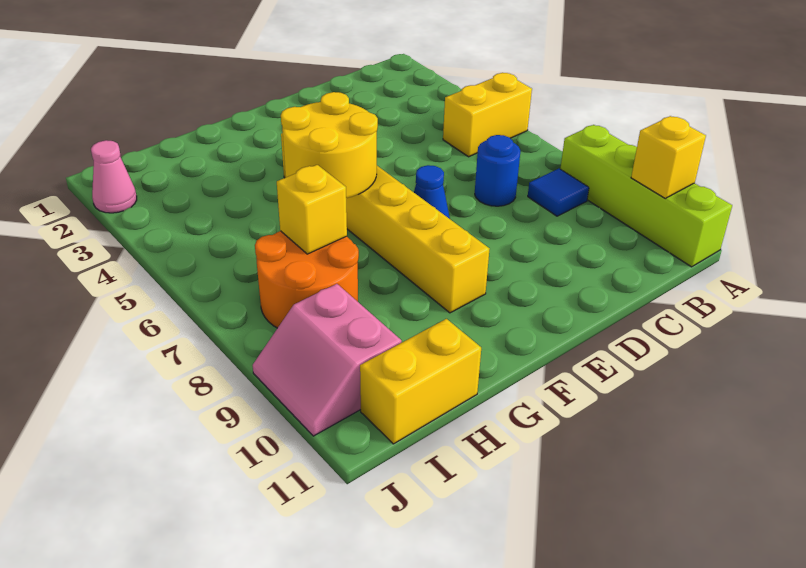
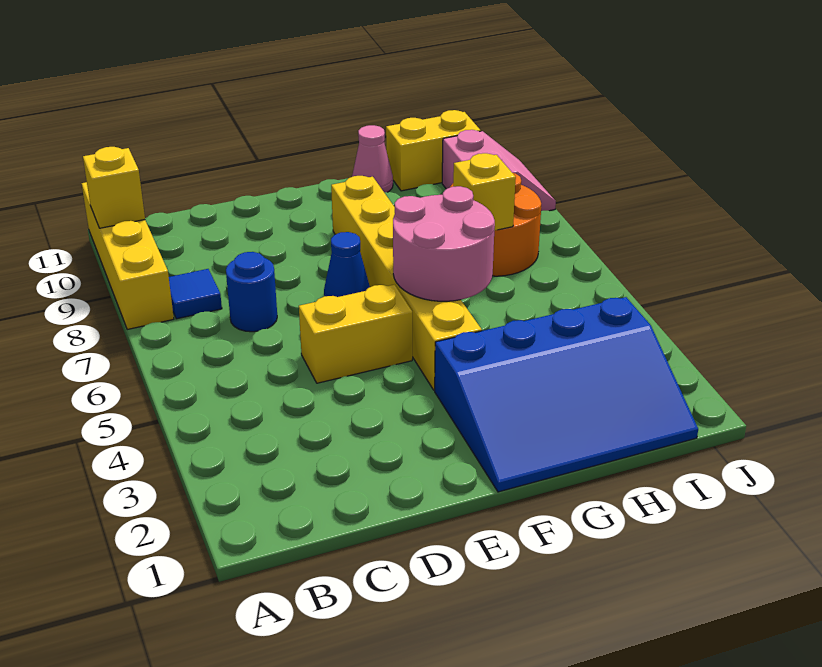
yellow brick A5:B5 level 1 -> yellow brick D5:E5 level 1
lime brick A8:A11 level 1 -> yellow brick A8:A11 level 1
none -> blue slope F1:I3 level 1 top 3
yellow round brick F5:G6 level 2 -> pink round brick F5:G6 level 2
pink cone J2 level 1 -> pink cone G11 level 1

